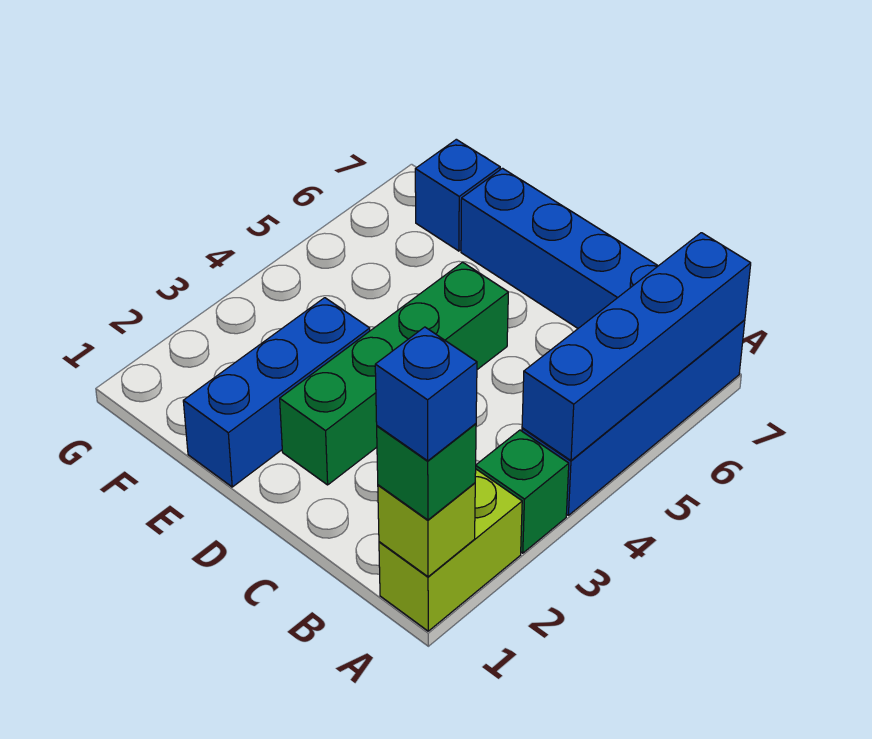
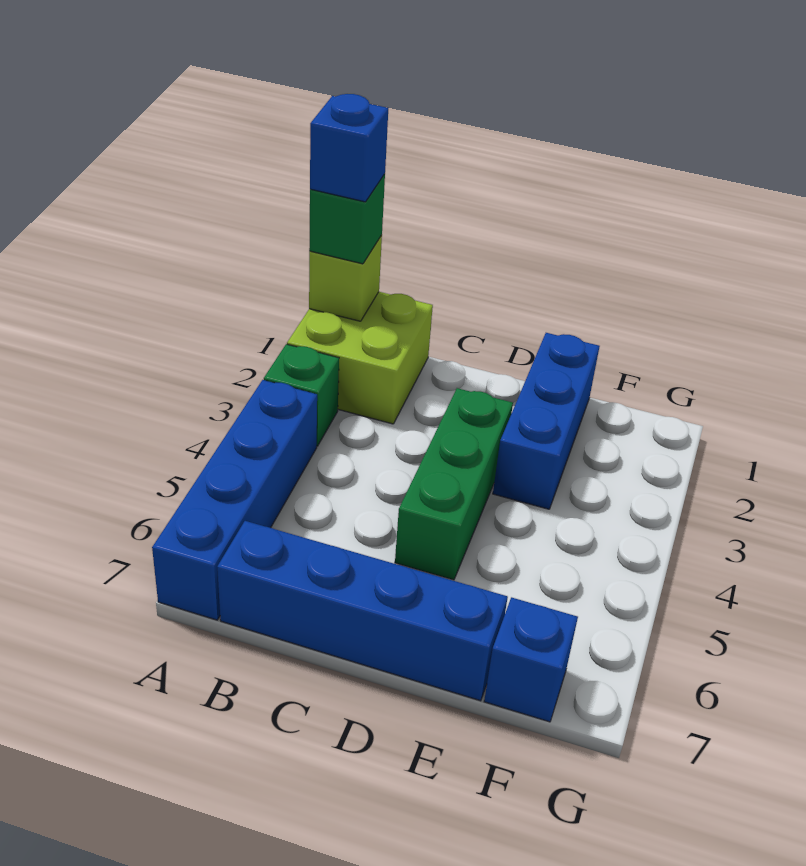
lime brick A1:A2 level 1 -> lime brick A1:B2 level 1
blue brick A4:A7 level 2 -> none
green brick D2:D5 level 1 -> green brick D3:D5 level 1

